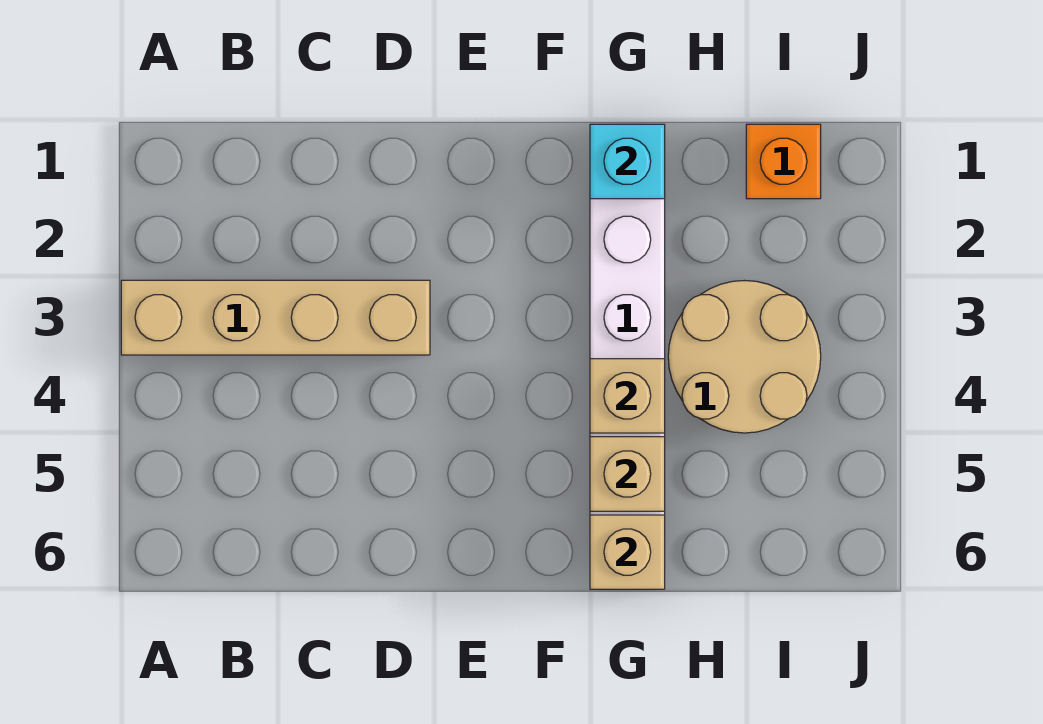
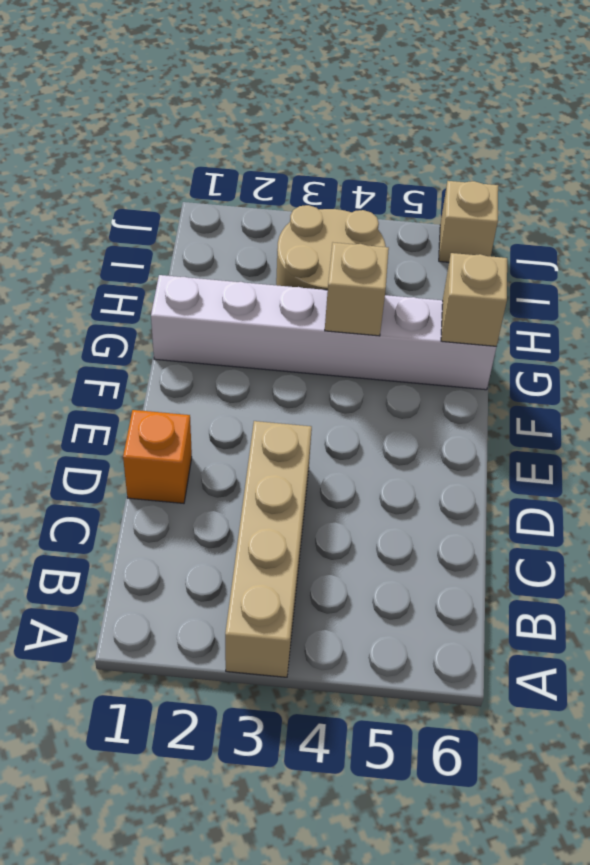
cyan brick G1 level 2 -> none
tan brick G5 level 2 -> tan brick J6 level 1
orange brick I1 level 1 -> orange brick D1 level 1

